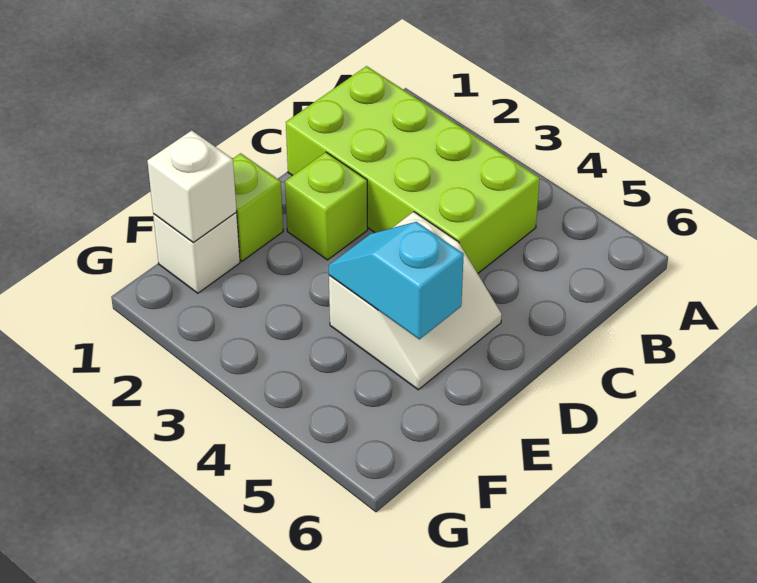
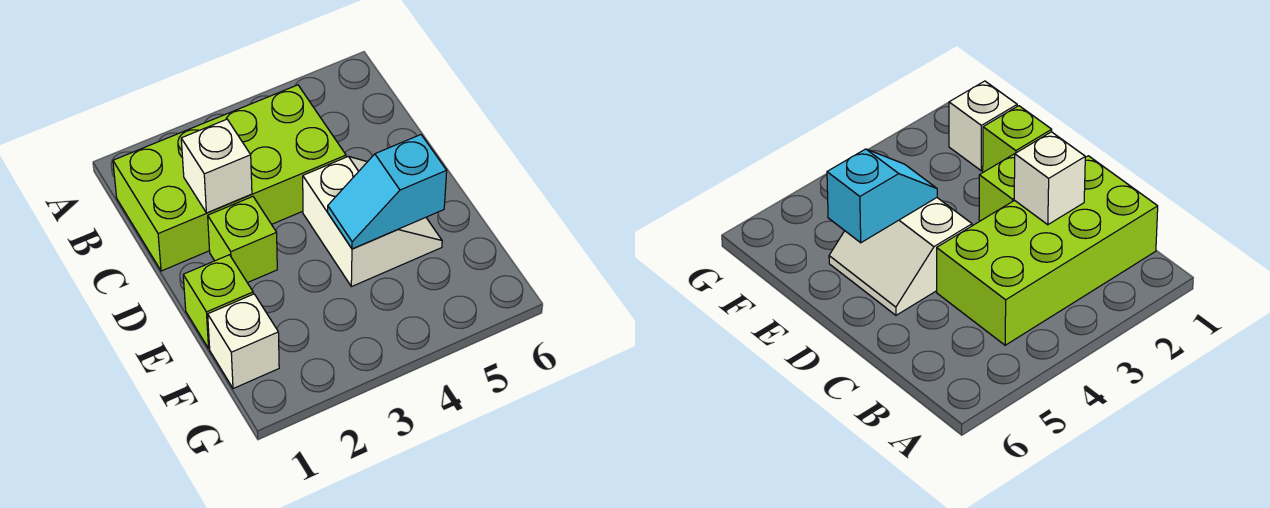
white brick F1 level 2 -> white brick C2 level 2

